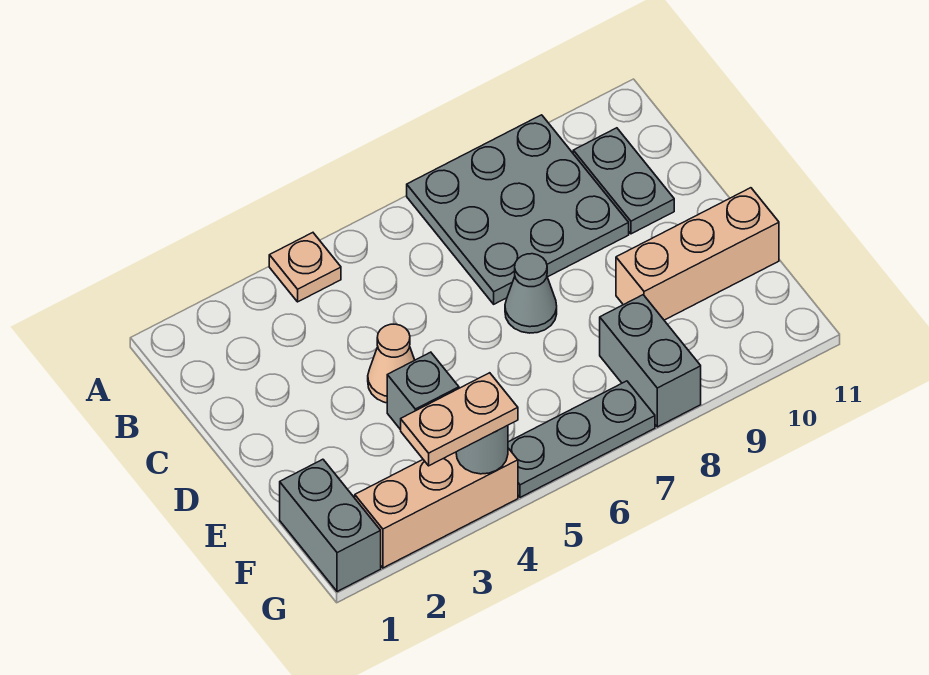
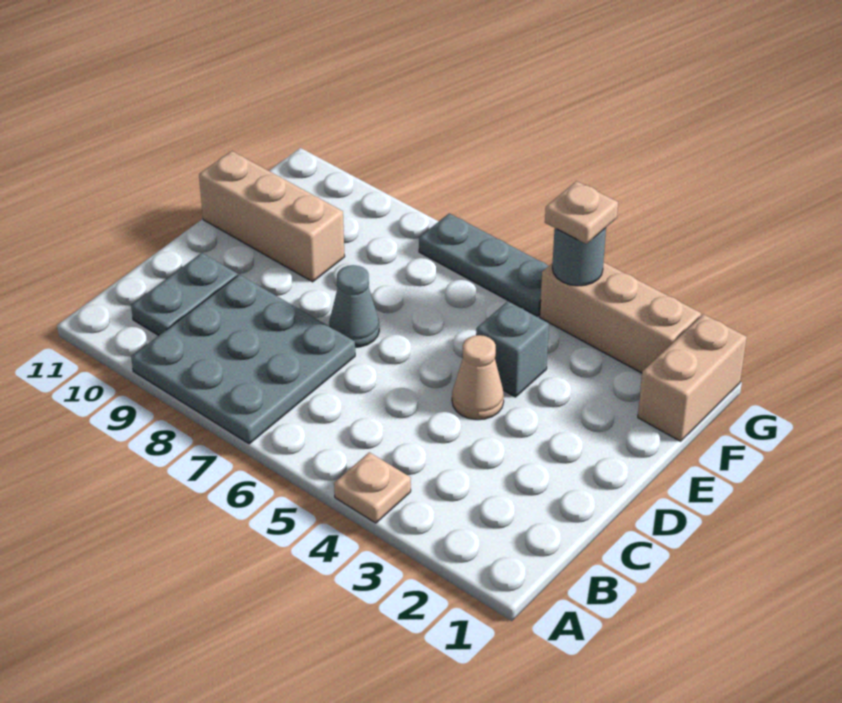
grey brick F1:G1 level 1 -> tan brick F1:G1 level 1
grey brick F8:G8 level 1 -> none
tan plate G3:G4 level 3 -> tan plate G4 level 3

